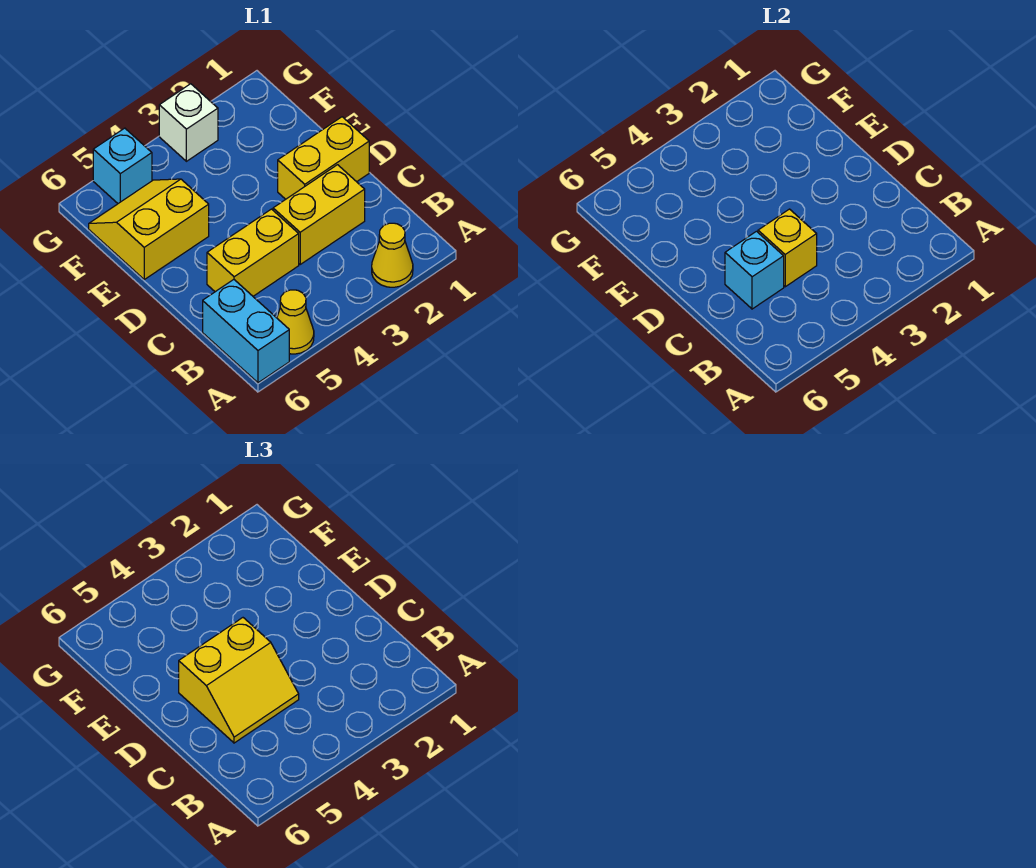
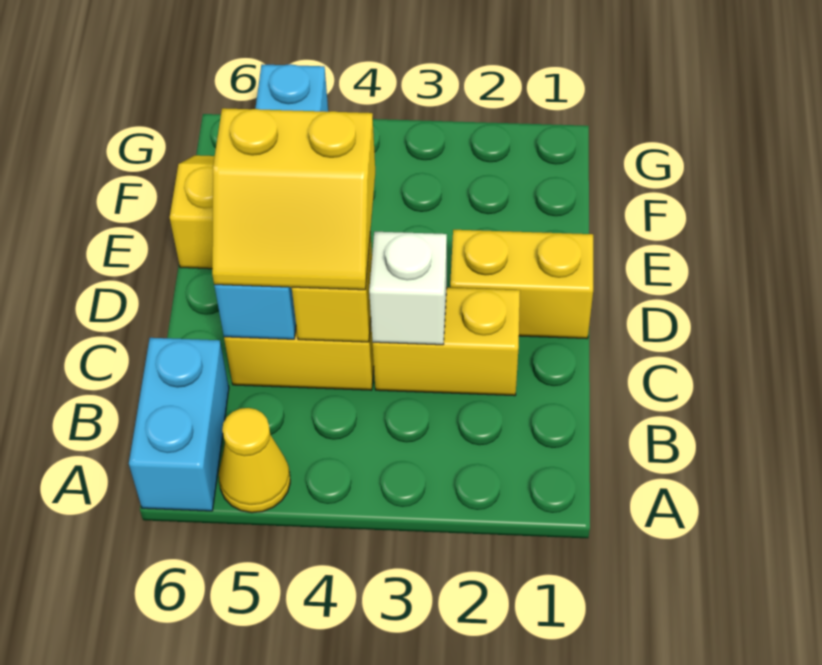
yellow cone A2 level 1 -> none
white brick G3 level 1 -> white brick C3 level 2

